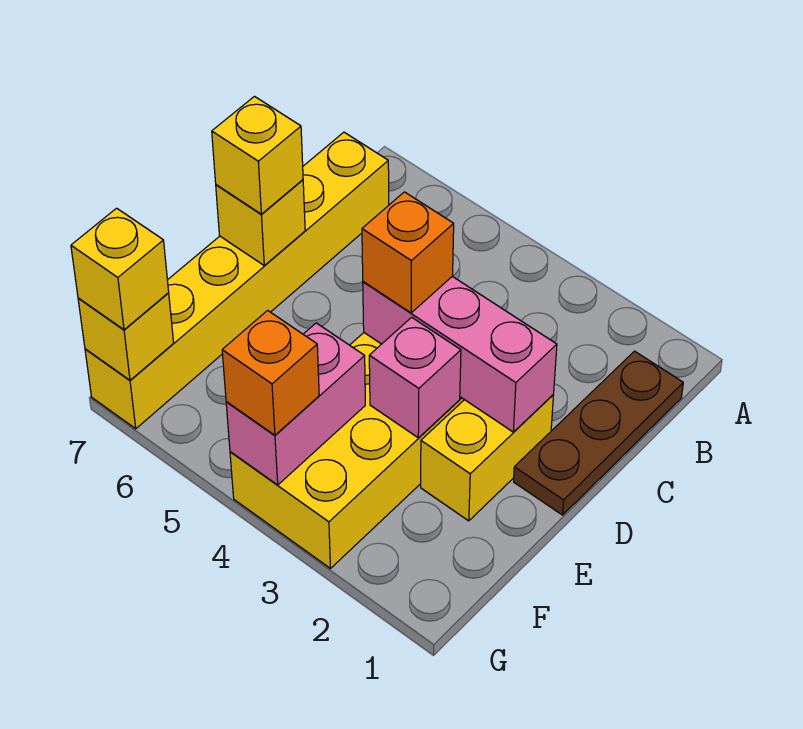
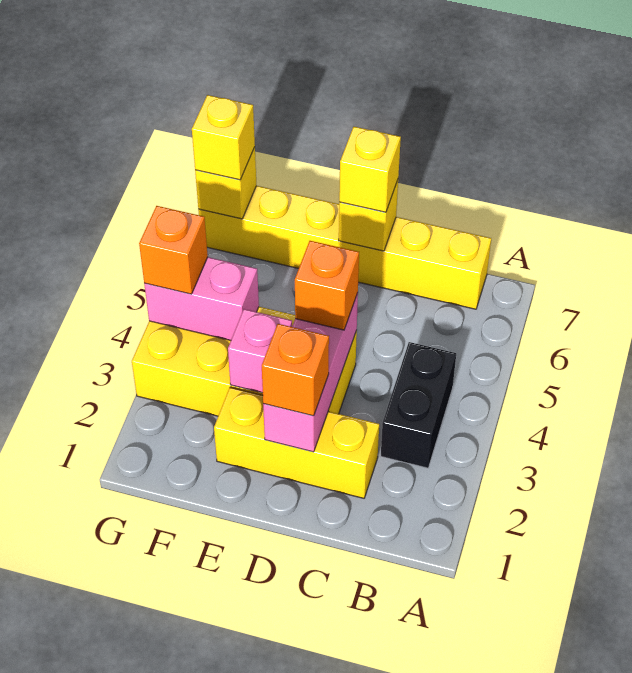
brown plate B1:D1 level 1 -> none
none -> black brick B3:B4 level 1
yellow brick D2:E2 level 1 -> yellow brick C2:E2 level 1
none -> orange brick D2 level 3

